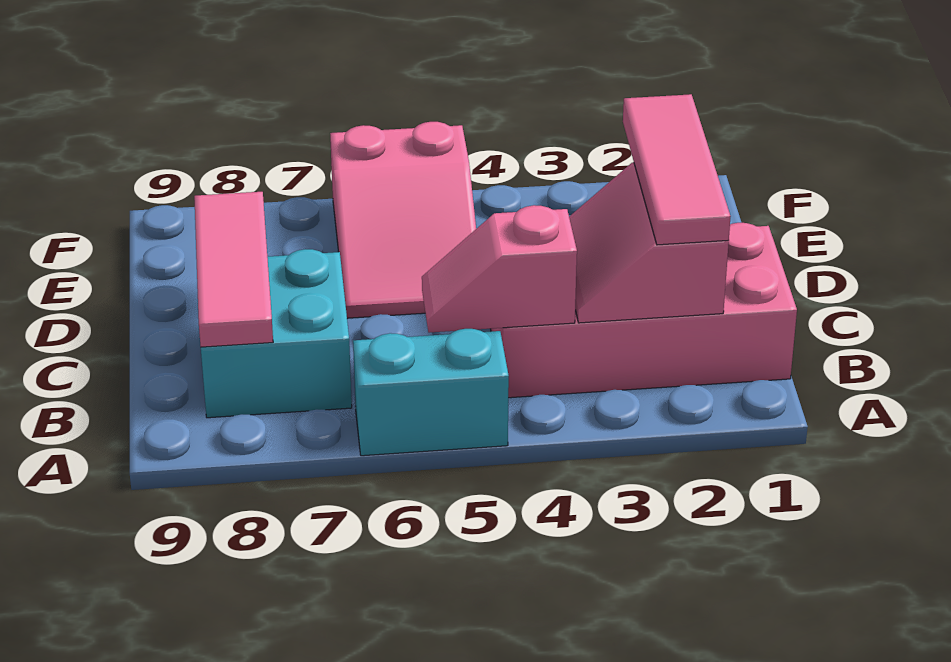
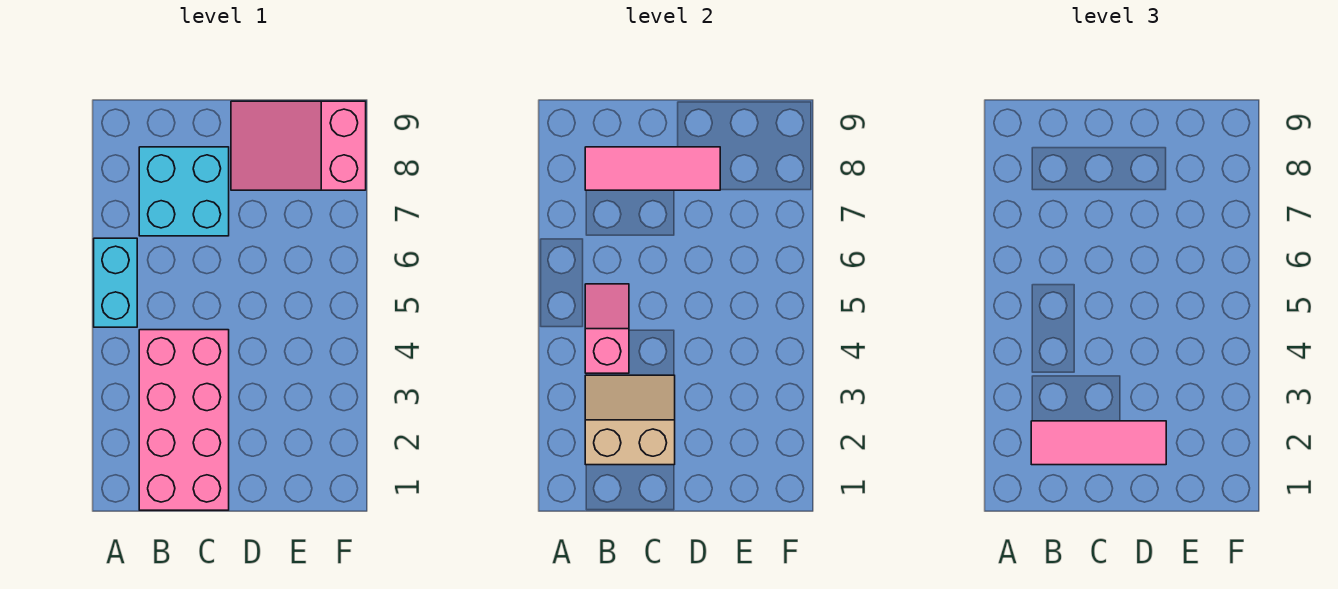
pink slope B2:C3 level 2 top 2 -> tan slope B2:C3 level 2 top 2
pink slope D5:F6 level 1 top F -> pink slope D8:F9 level 1 top F

